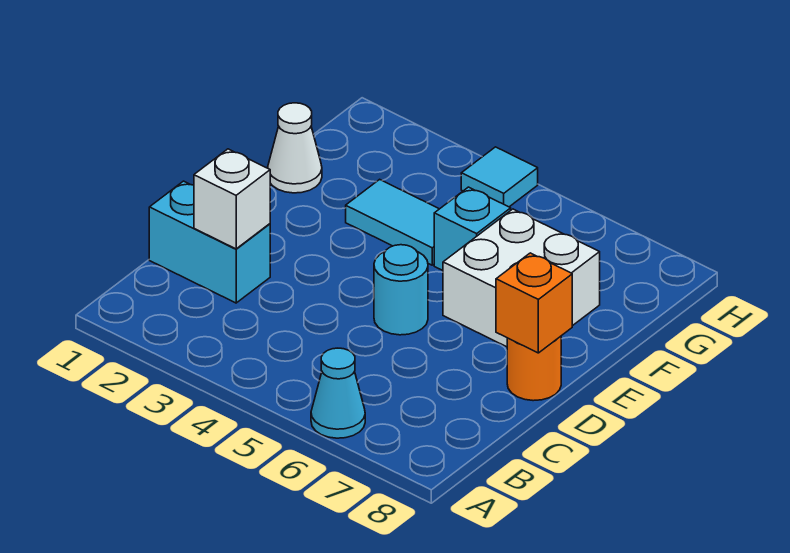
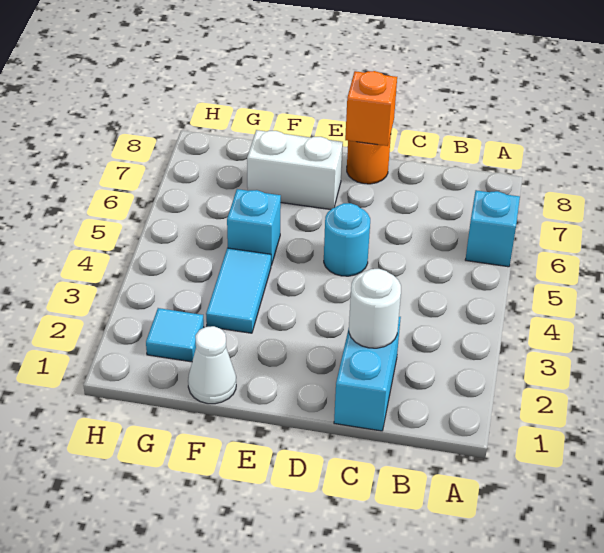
cyan cone A6 level 1 -> cyan brick A6 level 1
white brick C2 level 2 -> white round brick C2 level 2
white brick E6:F7 level 1 -> white brick E7:F7 level 1
cyan tile H4 level 1 -> cyan tile G2 level 1

